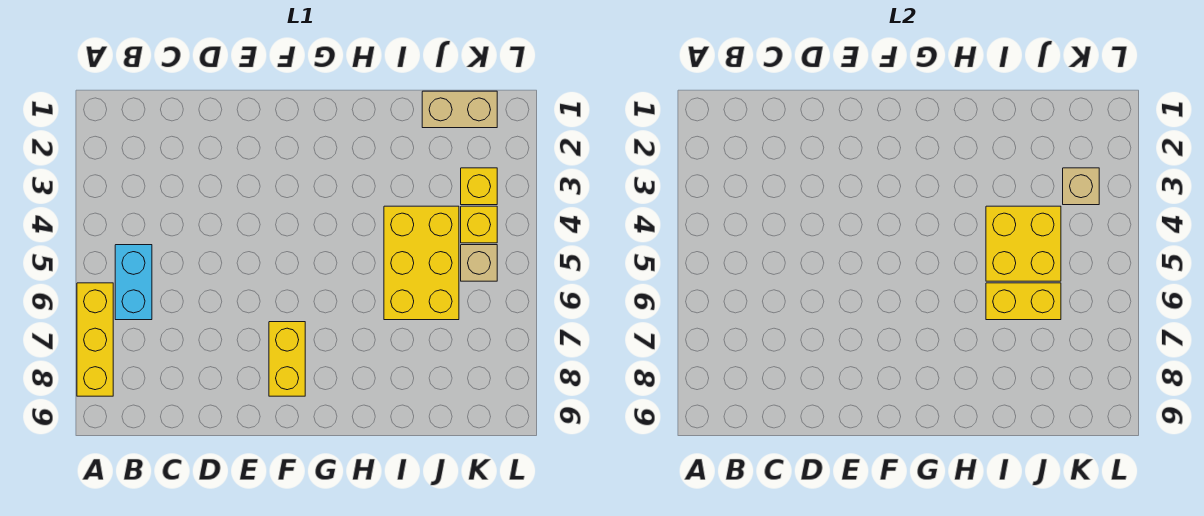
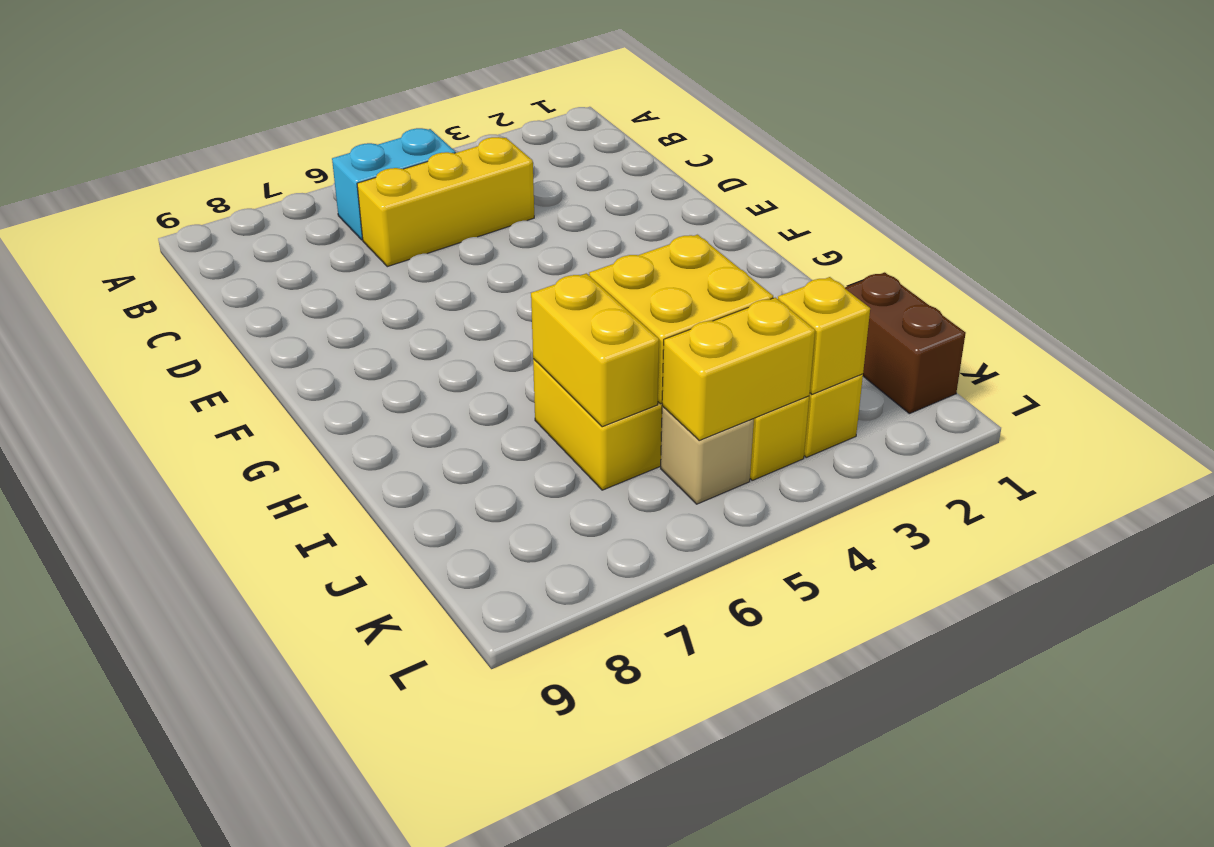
yellow brick A6:A8 level 1 -> yellow brick C4:C6 level 1
yellow brick F7:F8 level 1 -> yellow brick K4:K5 level 2
tan brick J1:K1 level 1 -> brown brick J1:K1 level 1
tan brick K3 level 2 -> yellow brick K3 level 2

